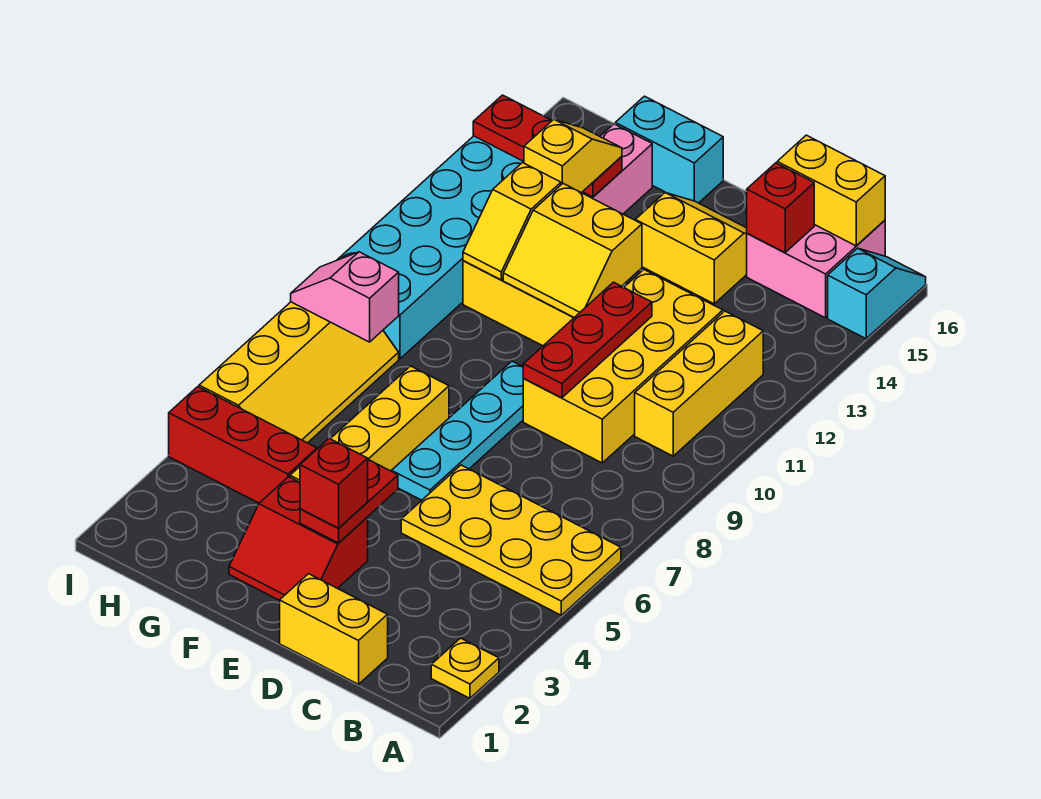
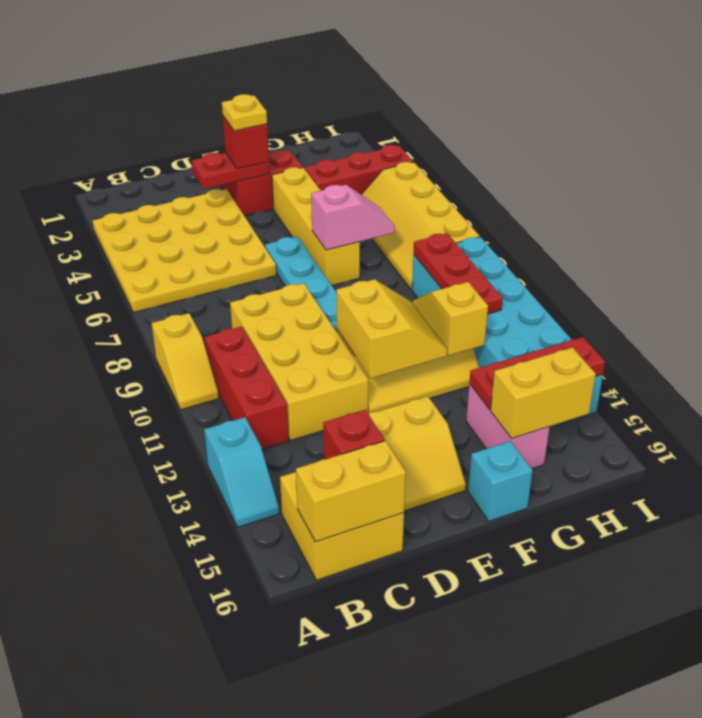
yellow plate A2 level 1 -> yellow plate E3 level 4
yellow plate A5:D6 level 1 -> yellow plate A3:D6 level 1
cyan slope A15:A16 level 1 top 15 -> cyan slope A13:A14 level 1 top 13
yellow brick B10:B12 level 1 -> red brick B10:B12 level 1
pink brick B15:C16 level 1 -> yellow brick B15:C16 level 1
yellow brick C1:D1 level 1 -> yellow brick G15:H15 level 2
red plate D9:D11 level 2 -> red plate H9:H11 level 2
red plate E3:E4 level 2 -> red plate D3:E3 level 2
yellow slope E11:F12 level 2 top 12 -> yellow slope E11:F12 level 2 top E
cyan brick F16:G16 level 1 -> cyan brick F16 level 1
yellow slope G13:G14 level 3 top 13 -> yellow slope A9:A10 level 1 top 9
pink slope H8:I8 level 2 top H -> pink slope F7:G7 level 2 top F

